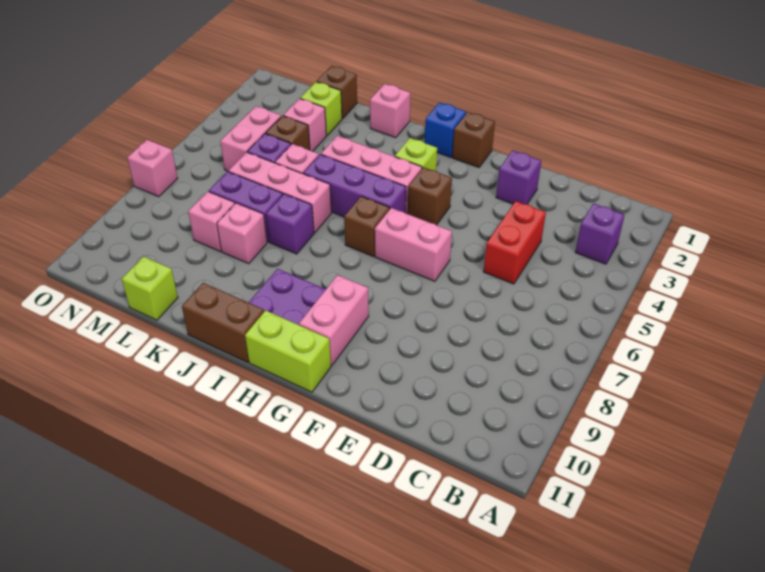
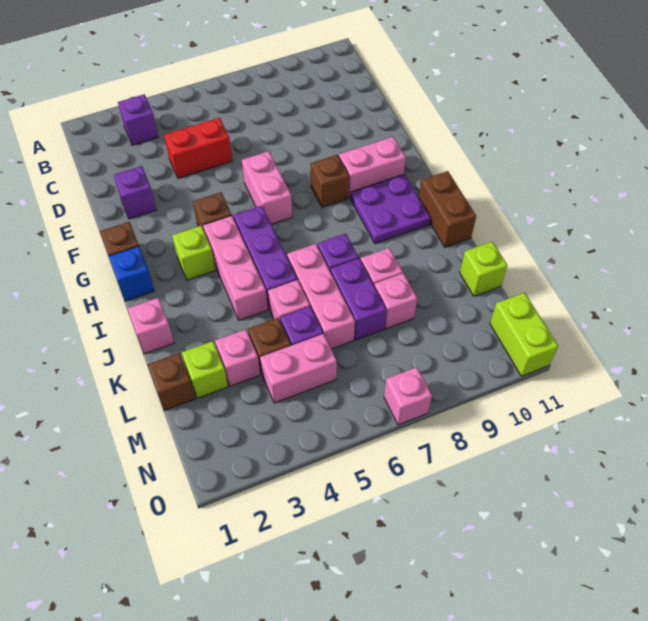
lime brick G11:H11 level 1 -> lime brick N11:O11 level 1
brown brick H6 level 1 -> brown brick G8 level 1

